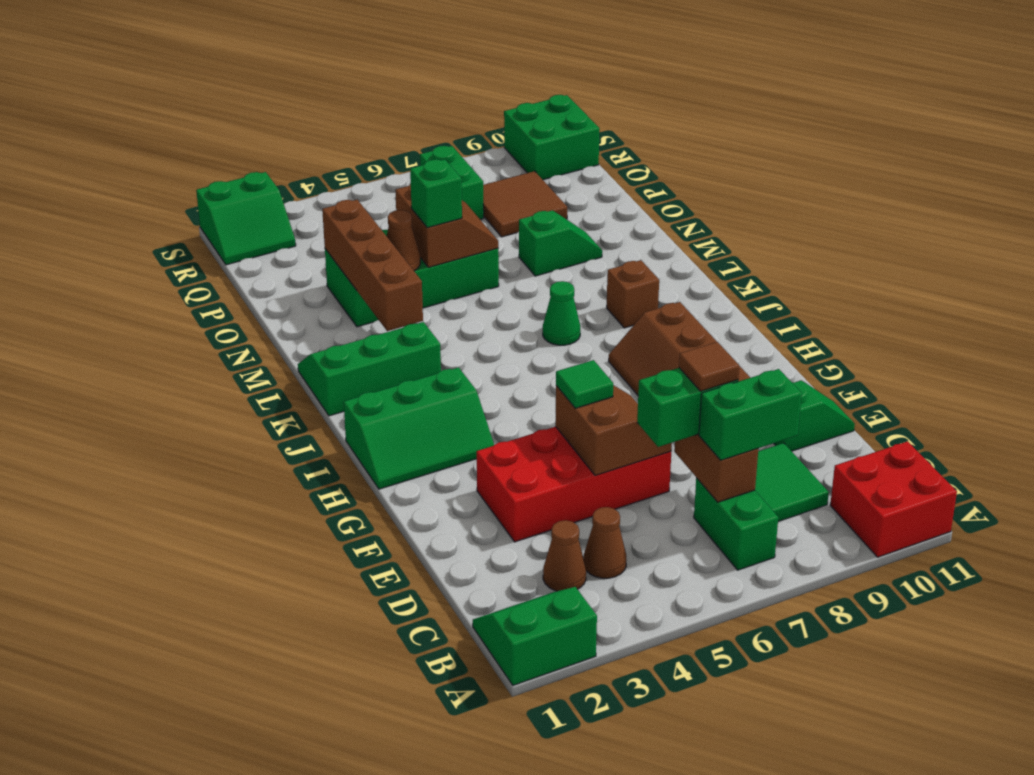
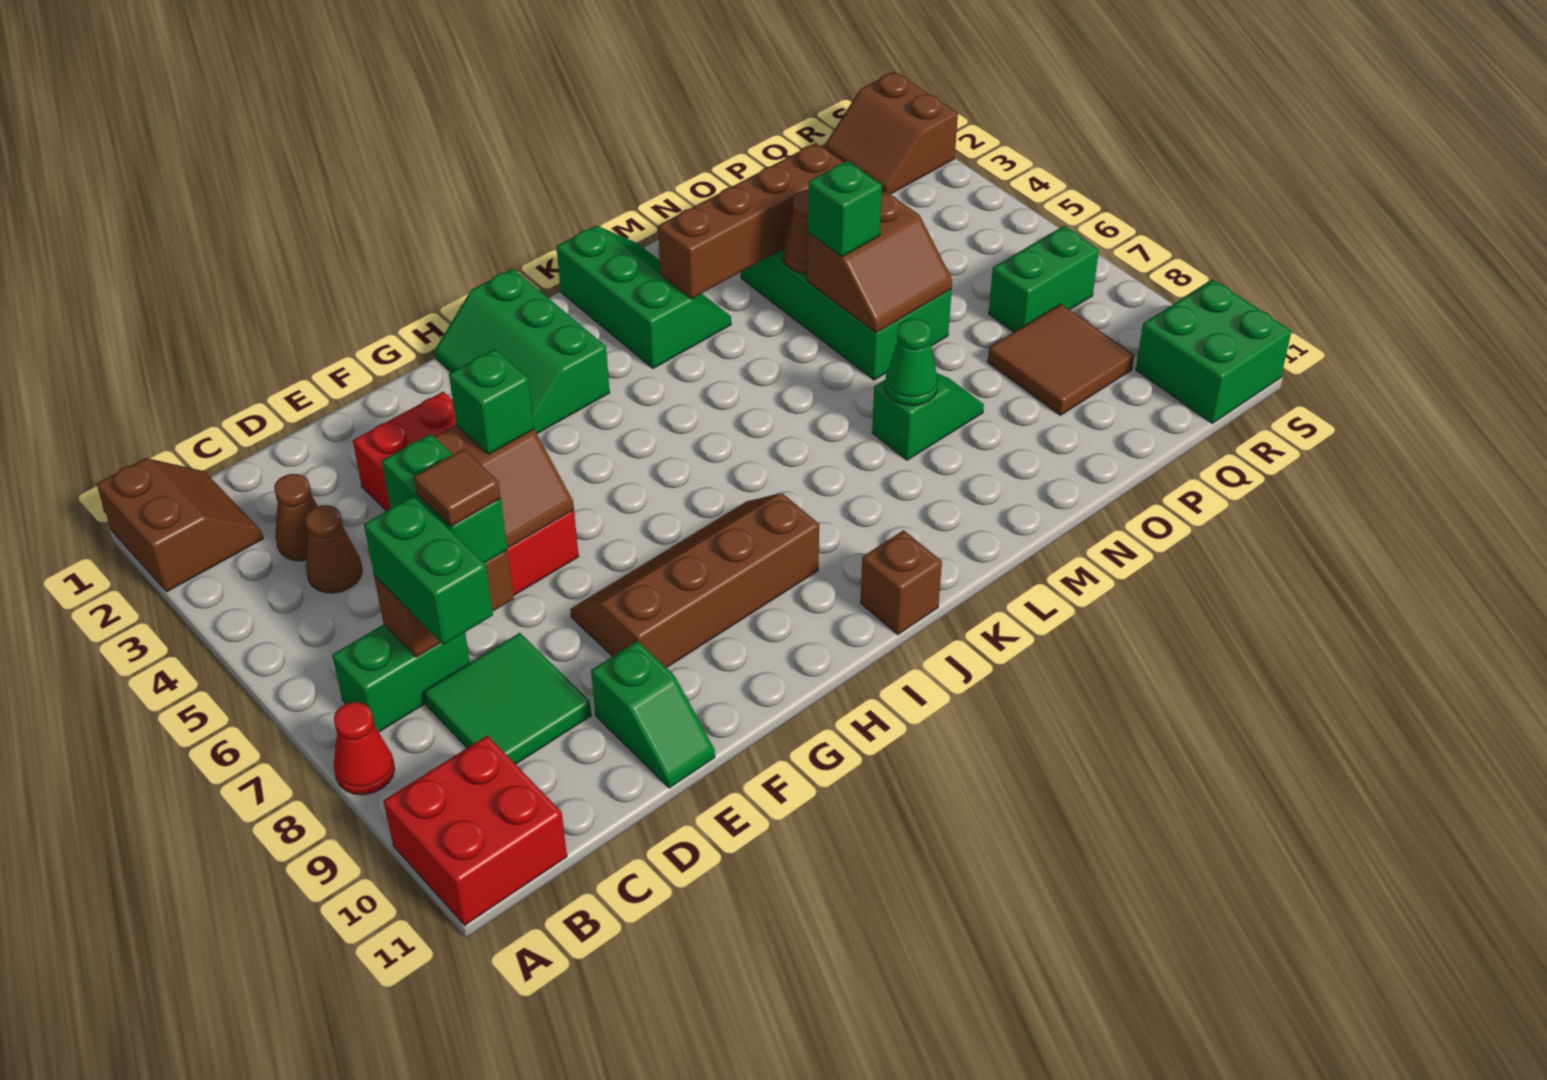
green slope A1:B2 level 1 top A -> brown slope A1:B2 level 1 top A
none -> red cone A8 level 1
green tile F5 level 3 -> green brick F5 level 3
green cone K7 level 1 -> green cone M8 level 2
brown brick K9 level 1 -> brown brick J11 level 1
green slope N8:N9 level 1 top 8 -> green slope M8:N8 level 1 top M
green slope R1:S2 level 1 top S -> brown slope R1:S2 level 1 top S

